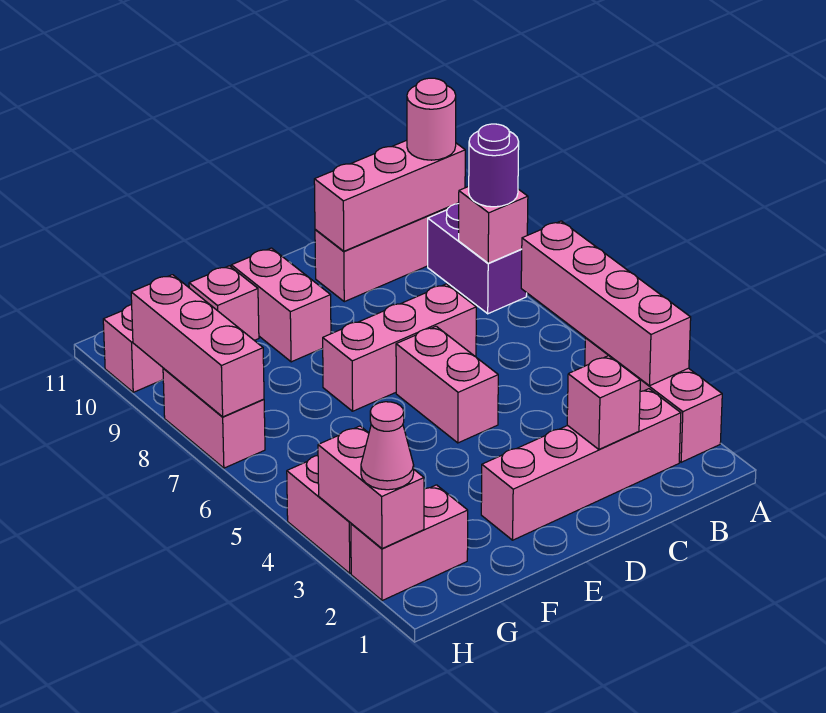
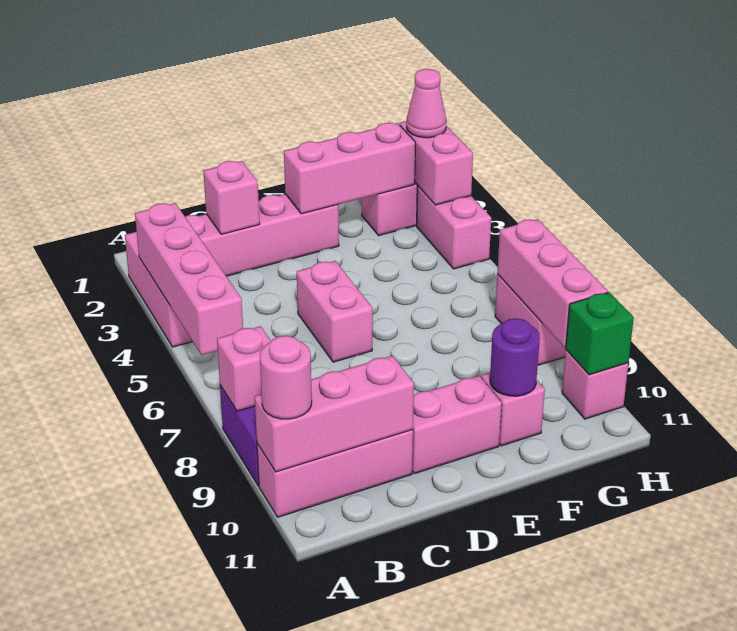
purple round brick A8 level 3 -> purple round brick F10 level 2
pink brick C7:E7 level 1 -> pink brick E2:G2 level 2
pink brick E9:E10 level 1 -> pink brick D10:E10 level 1
none -> green brick H10 level 2

